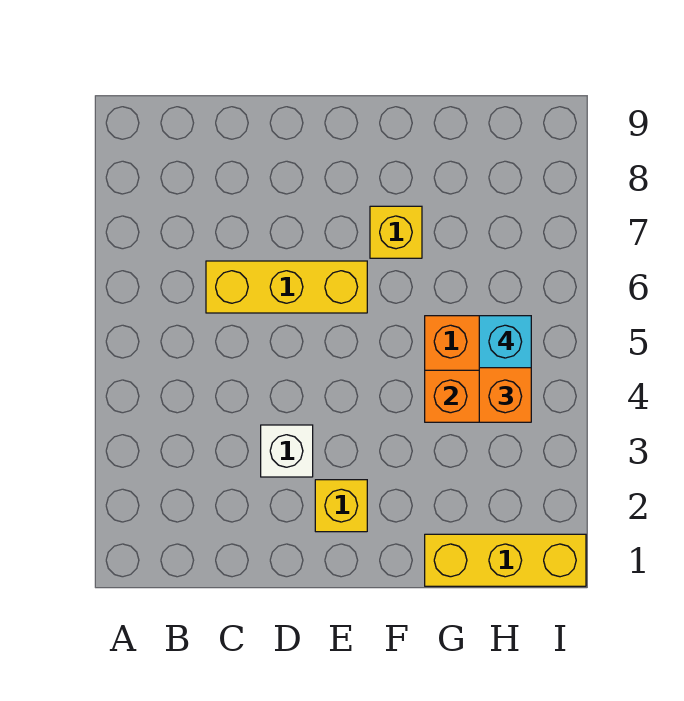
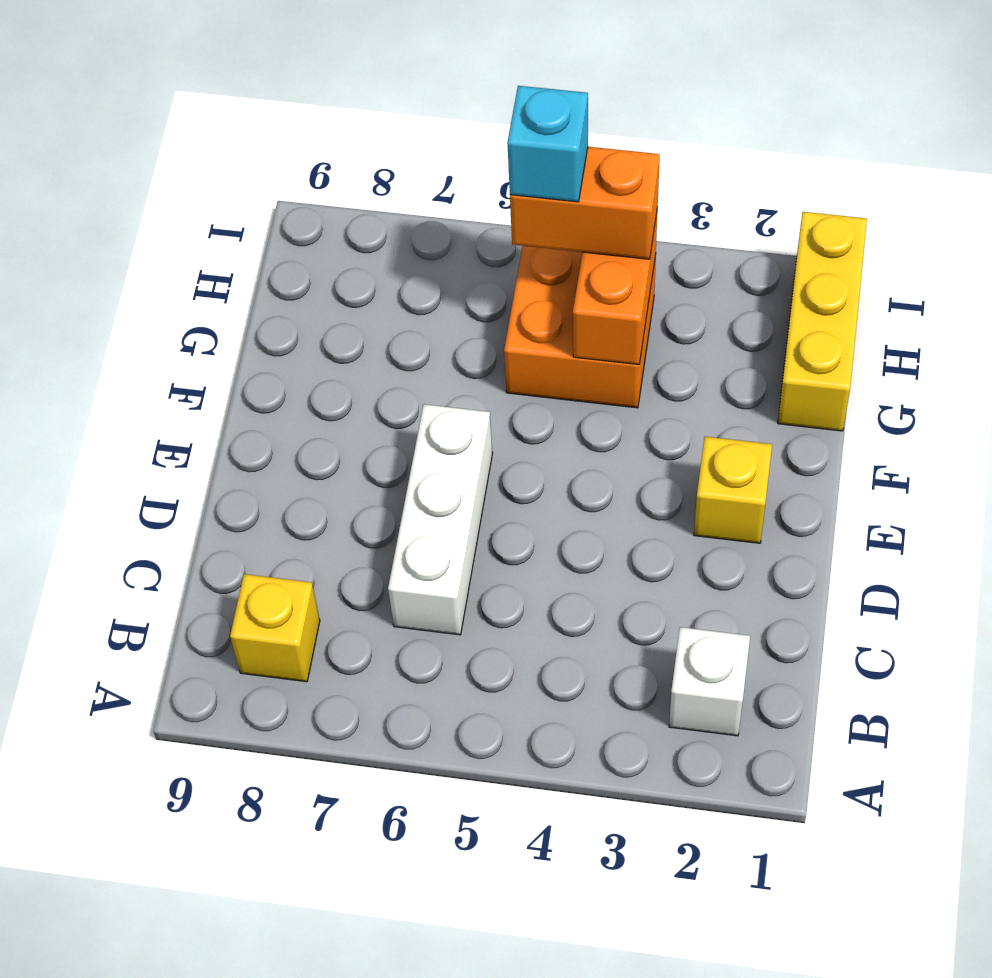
yellow brick C6:E6 level 1 -> white brick C6:E6 level 1
white brick D3 level 1 -> white brick B2 level 1
yellow brick F7 level 1 -> yellow brick B8 level 1

